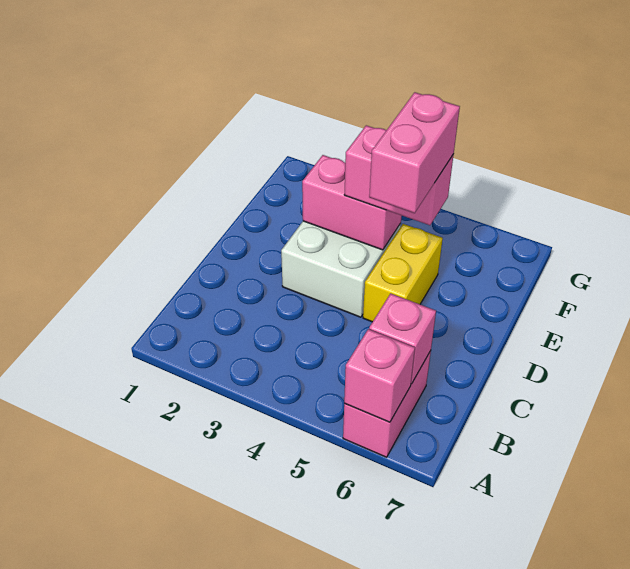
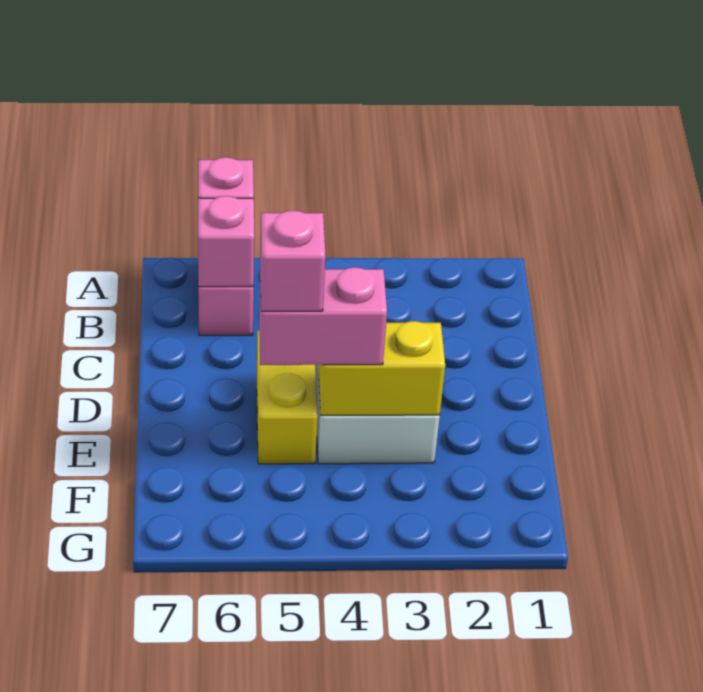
pink brick D5:E5 level 4 -> pink brick E5 level 4
pink brick E3:E4 level 2 -> yellow brick E3:E4 level 2

